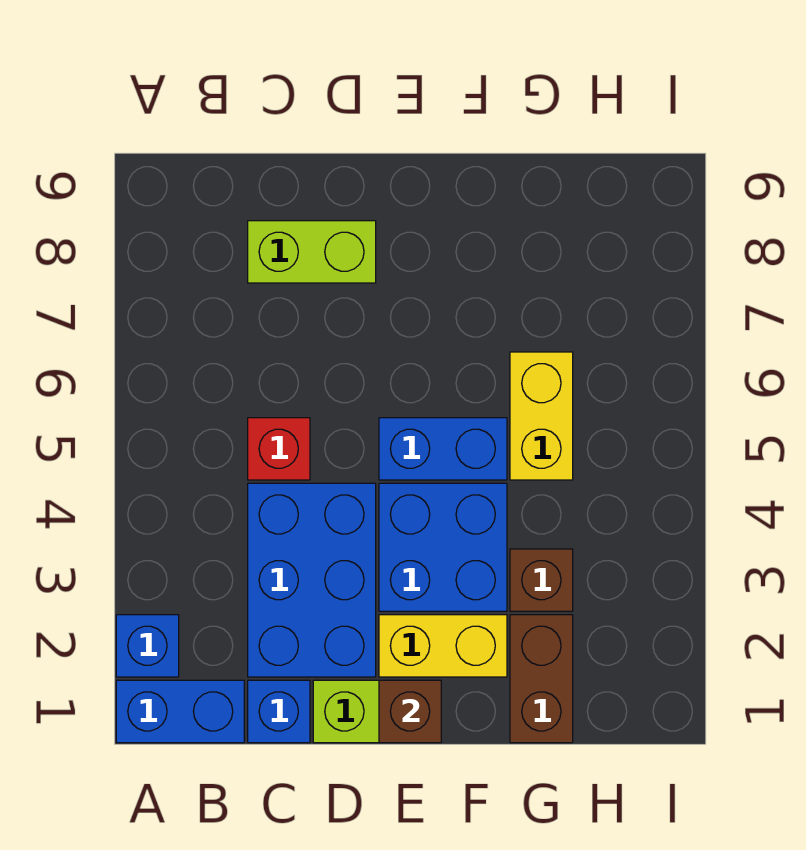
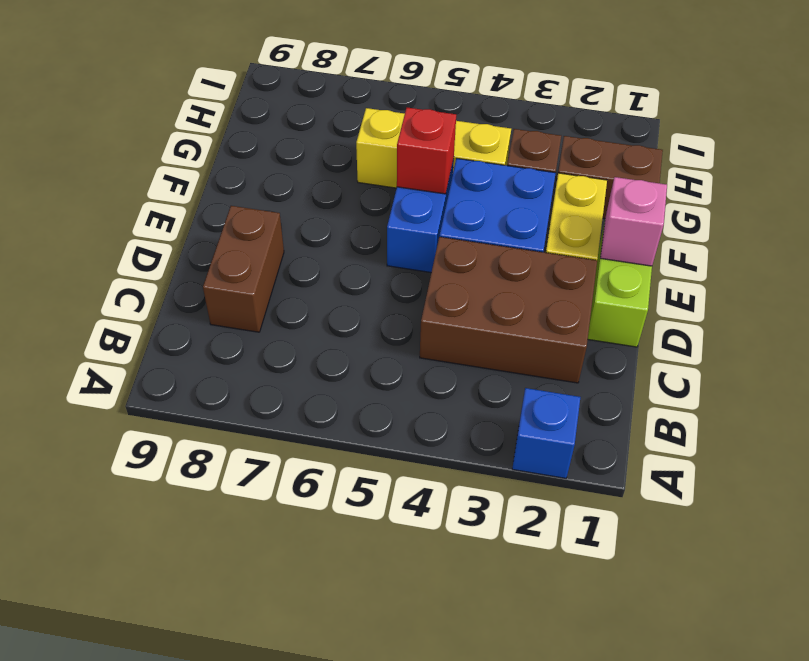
blue brick A1:B1 level 1 -> none
blue brick C1 level 1 -> none
blue brick C2:D4 level 1 -> brown brick C2:D4 level 1
red brick C5 level 1 -> red brick F5 level 2
lime brick C8:D8 level 1 -> brown brick C8:D8 level 1
brown brick E1 level 2 -> pink brick E1 level 2
yellow brick G5:G6 level 1 -> yellow brick G4:G6 level 1

